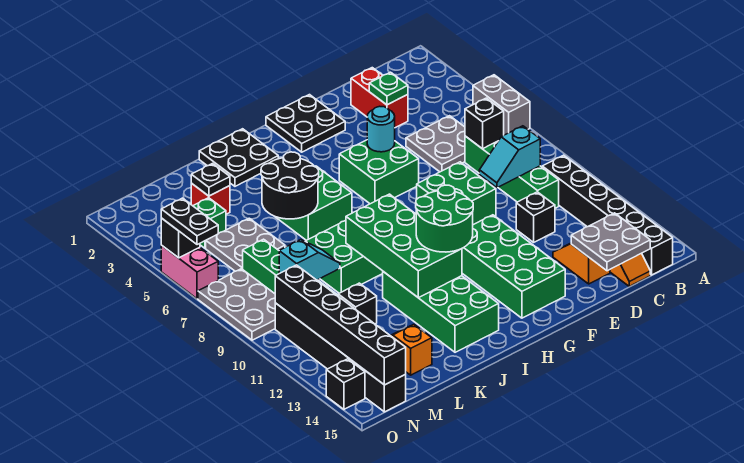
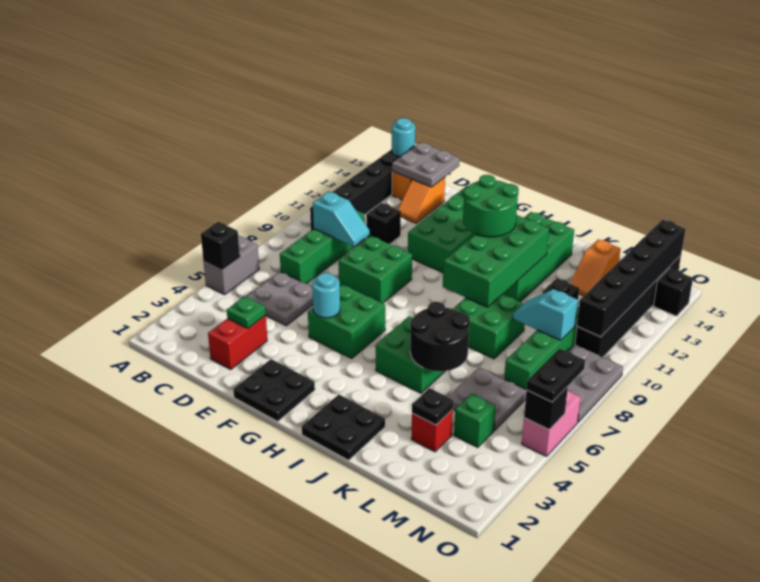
none -> cyan round brick B15 level 2
black brick C7 level 2 -> black brick A5 level 2

